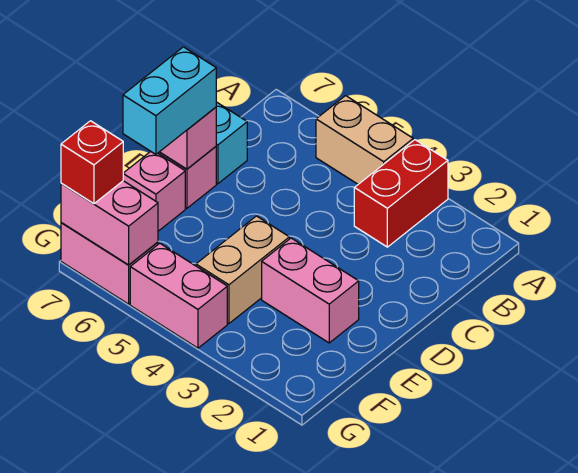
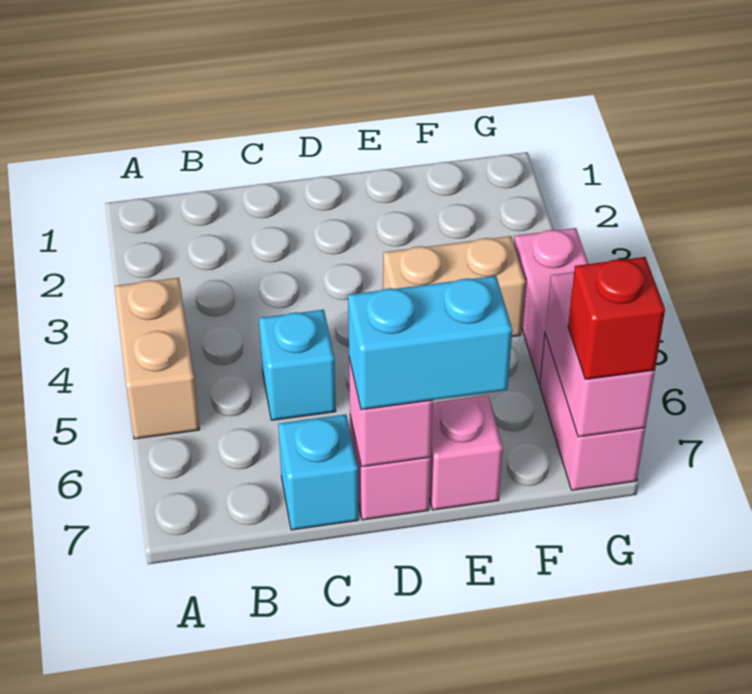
red brick A3:B3 level 1 -> none
none -> cyan brick C5 level 1
pink brick E2:E3 level 1 -> none

